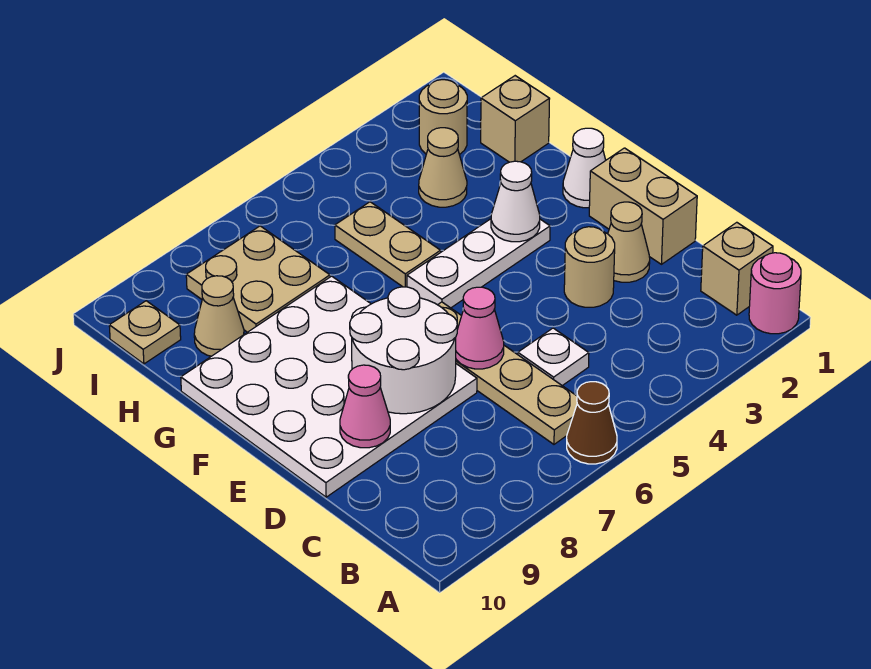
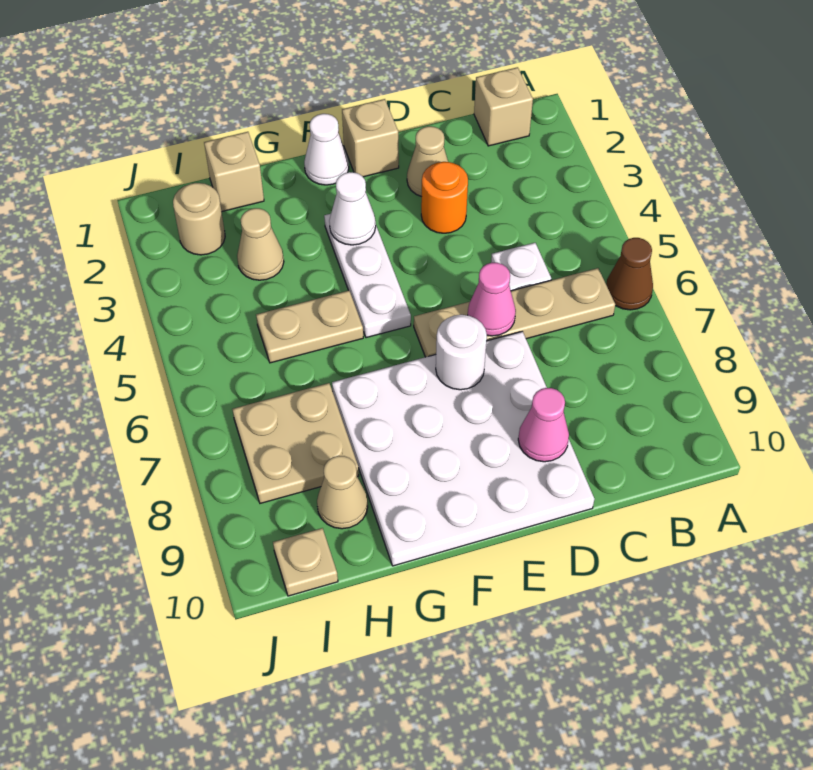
pink round brick A1 level 1 -> none
tan brick D1:E1 level 1 -> tan brick E1 level 1
tan round brick D3 level 1 -> orange round brick D3 level 1
white round brick D7:E8 level 2 -> white round brick E7 level 2

